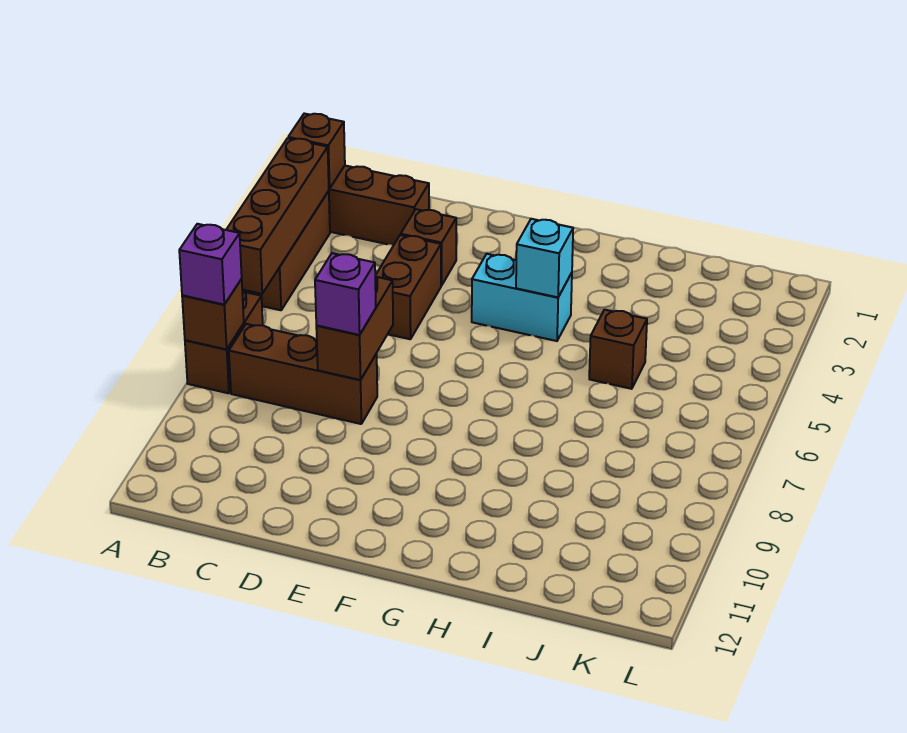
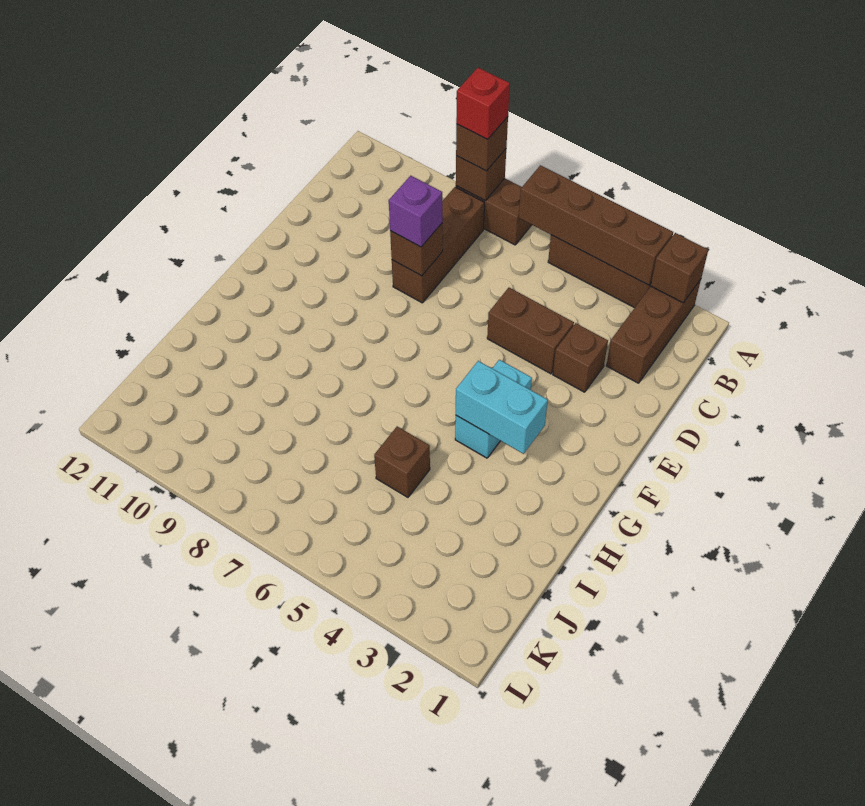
purple brick A8 level 3 -> brown brick A8 level 3
none -> red brick A8 level 4
brown brick D7:D8 level 2 -> brown brick D8 level 2
cyan brick G4 level 2 -> cyan brick G3:G4 level 2

